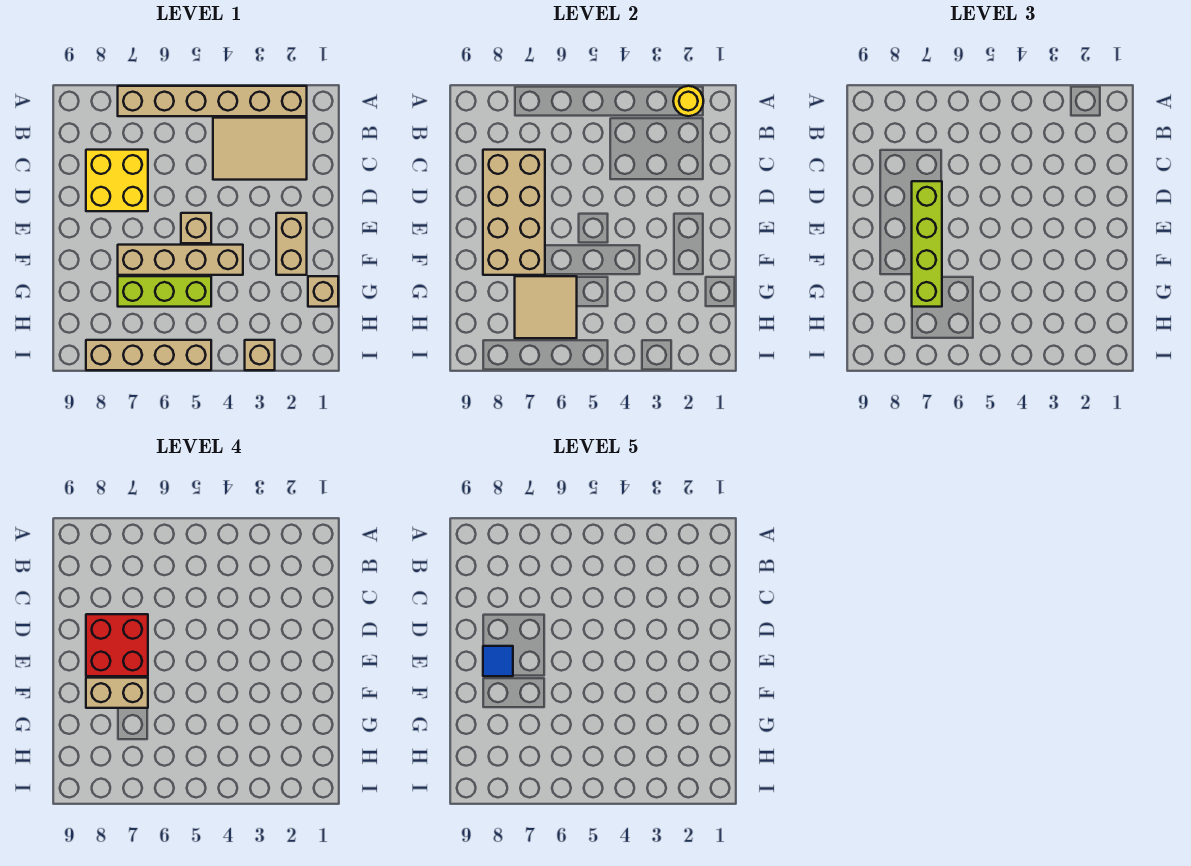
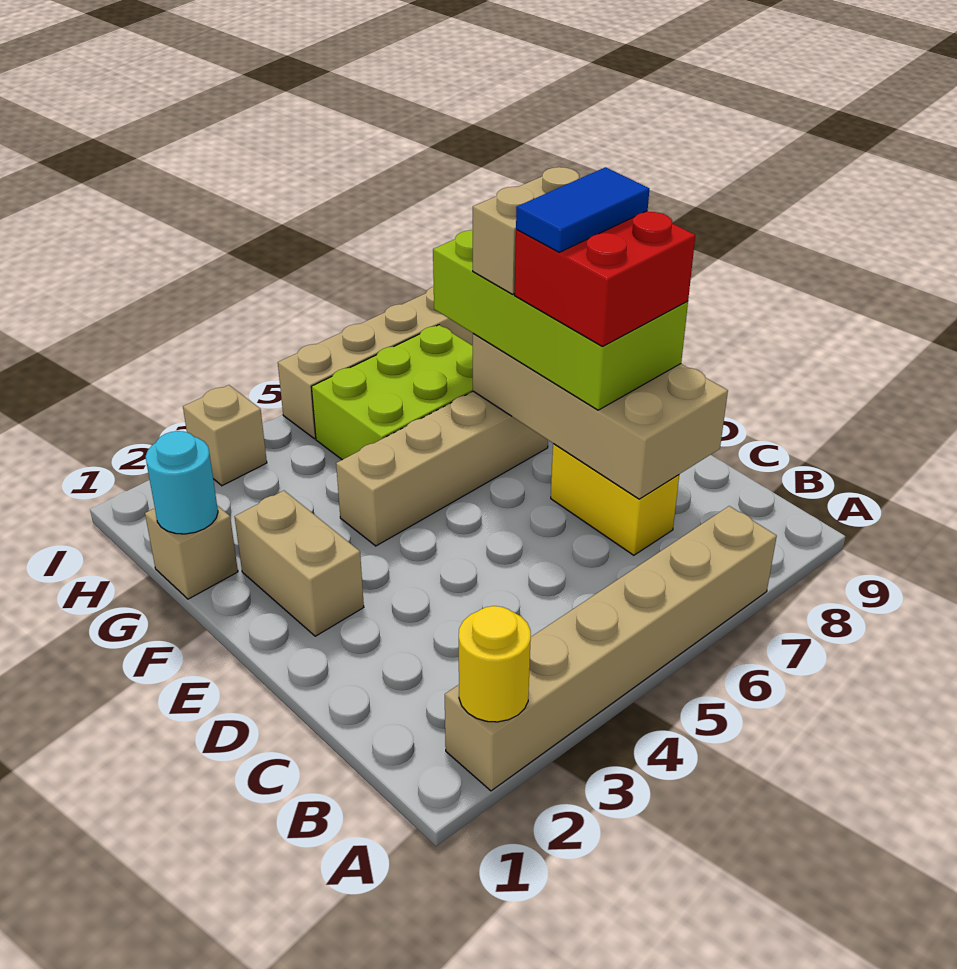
tan tile B2:C4 level 1 -> none
yellow brick C7:D8 level 1 -> yellow brick C7:D7 level 1
lime brick D7:G7 level 3 -> lime brick D7:G8 level 3
tan brick E5 level 1 -> none
blue tile E8 level 5 -> blue tile E7:E8 level 5
none -> cyan round brick G1 level 2
lime brick G5:G7 level 1 -> lime brick G5:H7 level 1
tan tile G6:H7 level 2 -> none

